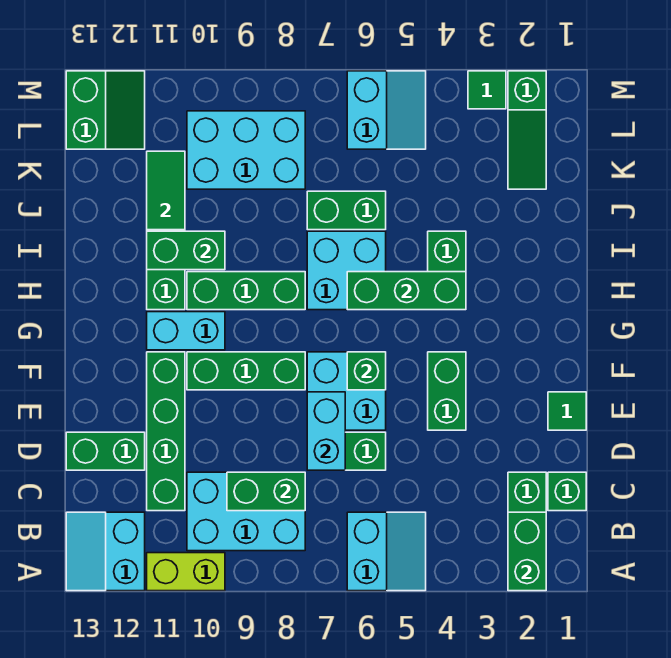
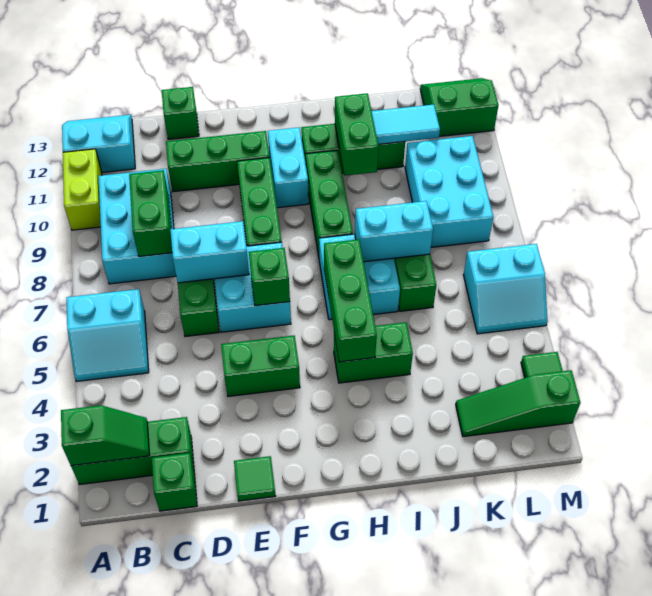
green brick A2:B2 level 2 -> green slope A2:B2 level 2 top A
green brick C11:F11 level 1 -> green brick D11:F11 level 1
green brick D12:D13 level 1 -> green brick D13 level 1
none -> cyan brick I7:J7 level 2
green tile J11:K11 level 2 -> cyan tile J11:K11 level 2
green slope L12:M13 level 1 top 13 -> green slope L12:M13 level 1 top 12

